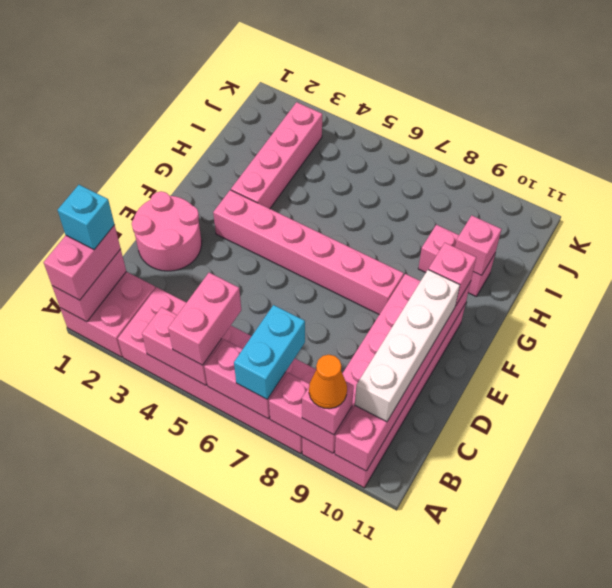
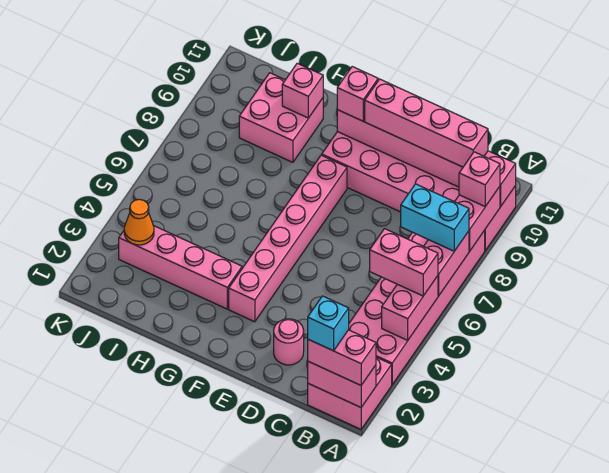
orange cone A9 level 4 -> orange cone J3 level 2
white brick B10:E10 level 3 -> pink brick B10:E10 level 3
pink round brick D1:E2 level 1 -> pink round brick D2 level 1
pink brick H9:H10 level 1 -> pink brick H9:I10 level 1

